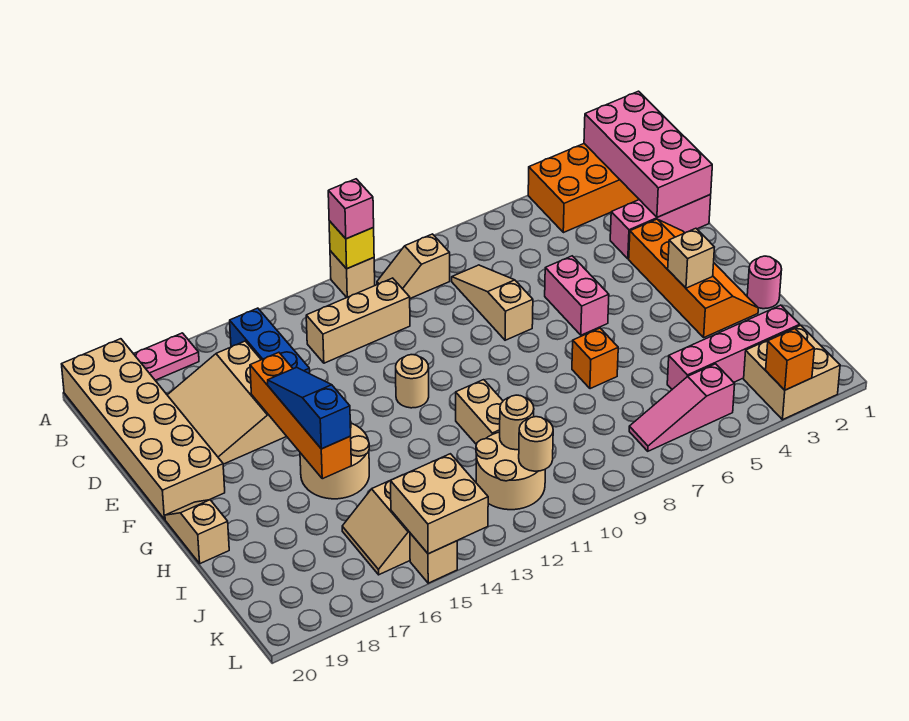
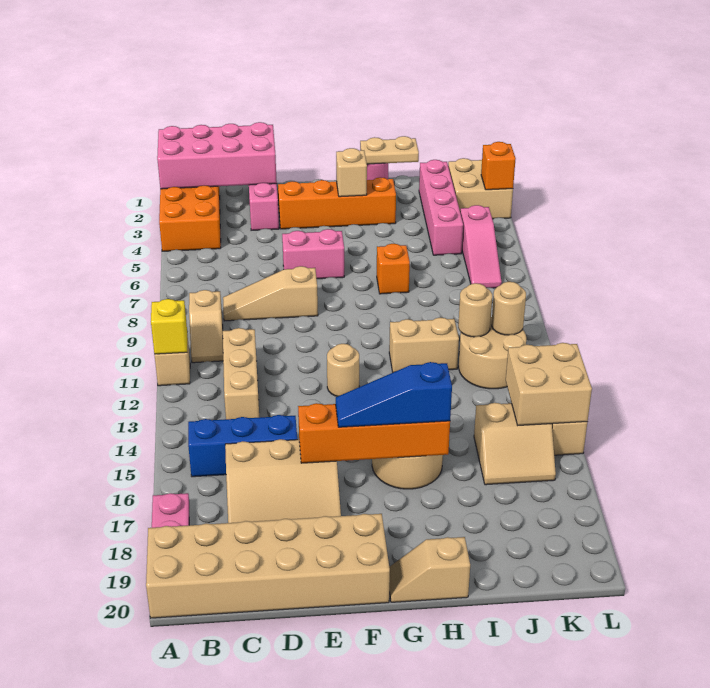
pink brick A11 level 3 -> none
none -> tan plate H1:I1 level 2

